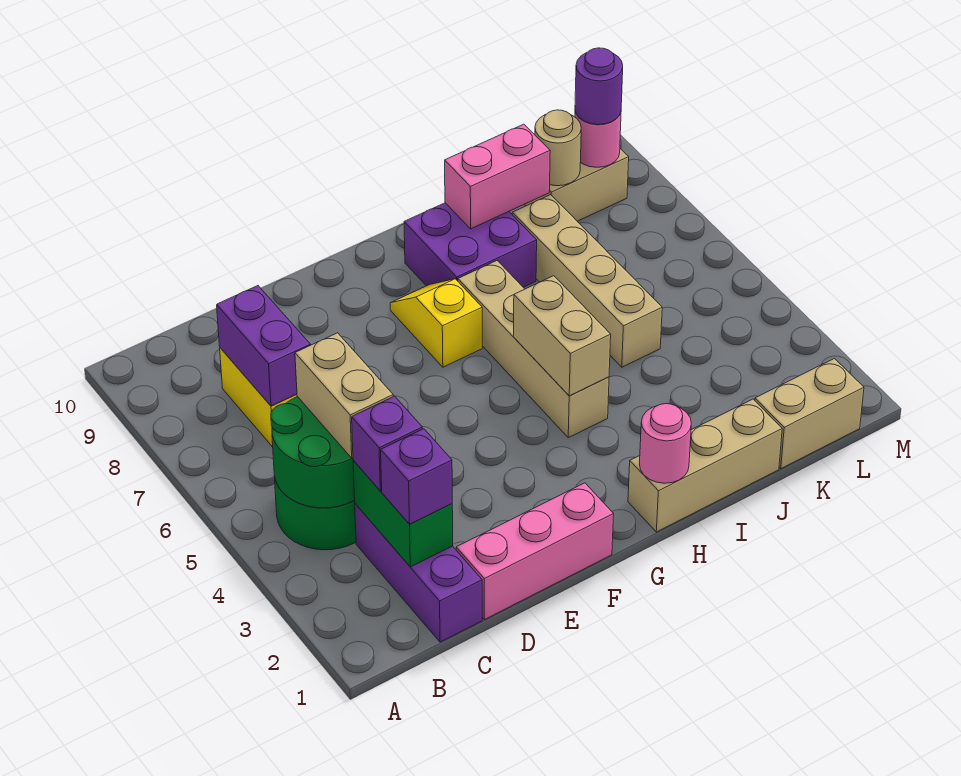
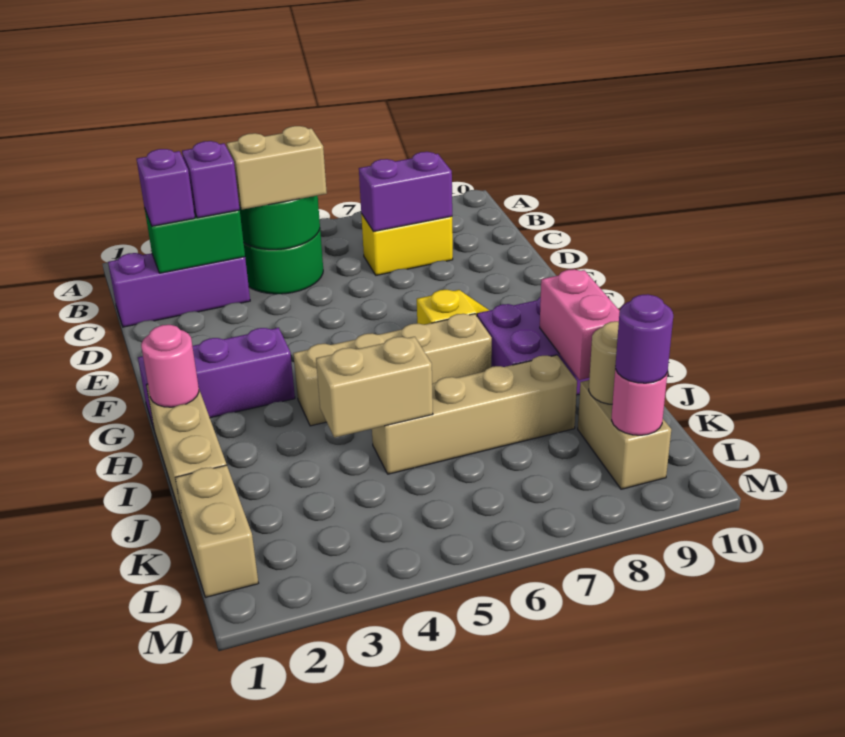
pink brick D1:F1 level 1 -> none
none -> purple brick G1:G3 level 1
tan brick H4:H5 level 2 -> tan brick J4:J5 level 2

